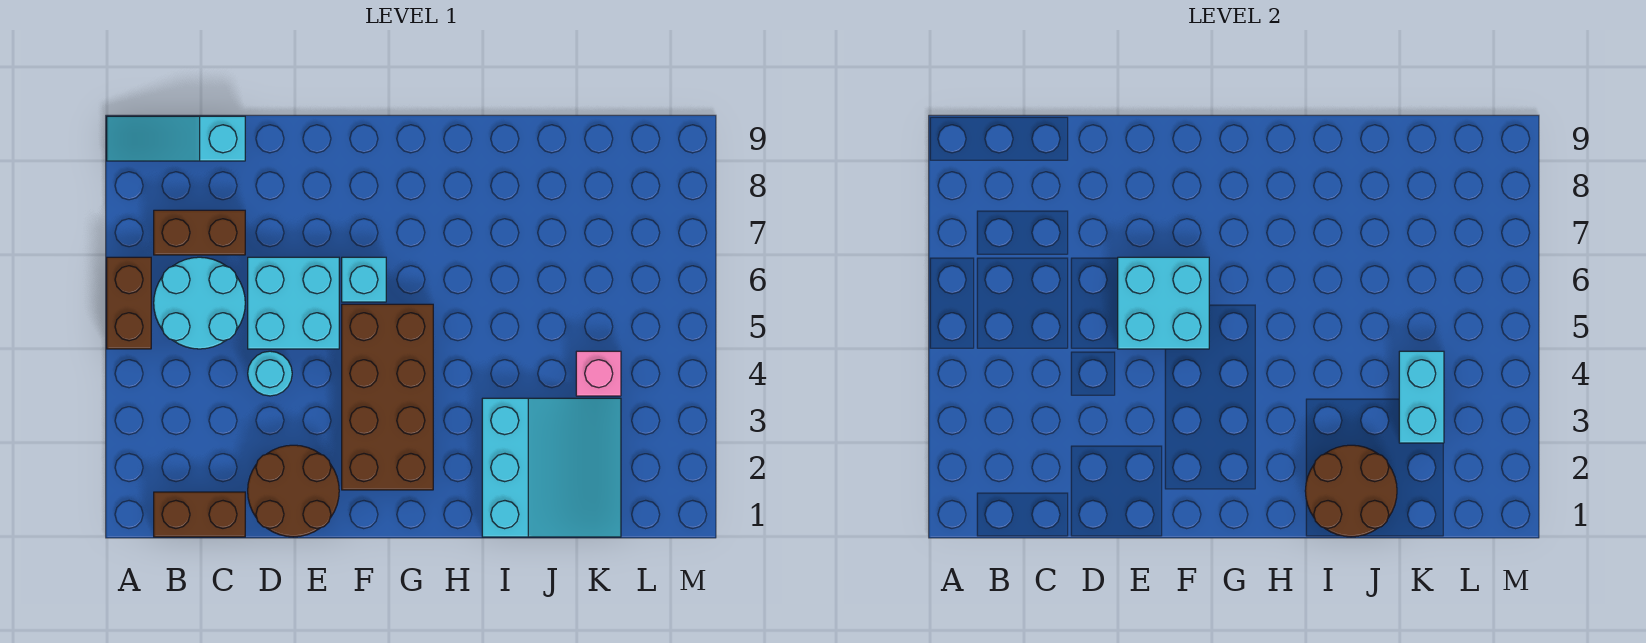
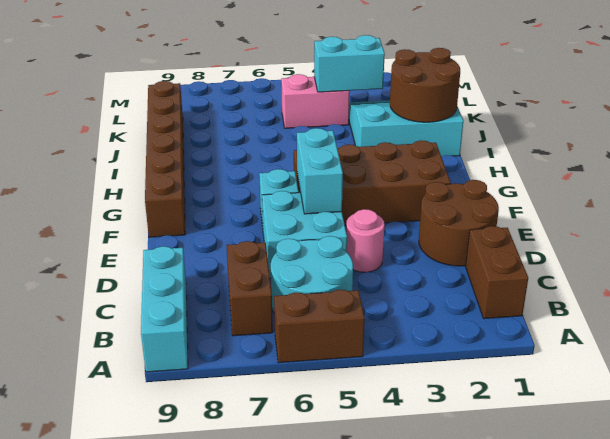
cyan slope A9:C9 level 1 top C -> cyan brick A9:C9 level 1
cyan round brick D4 level 1 -> pink round brick D4 level 1
cyan brick E5:F6 level 2 -> cyan brick E5:F5 level 2
none -> brown brick F9:K9 level 1
pink brick K4 level 1 -> pink brick K4:K5 level 1

